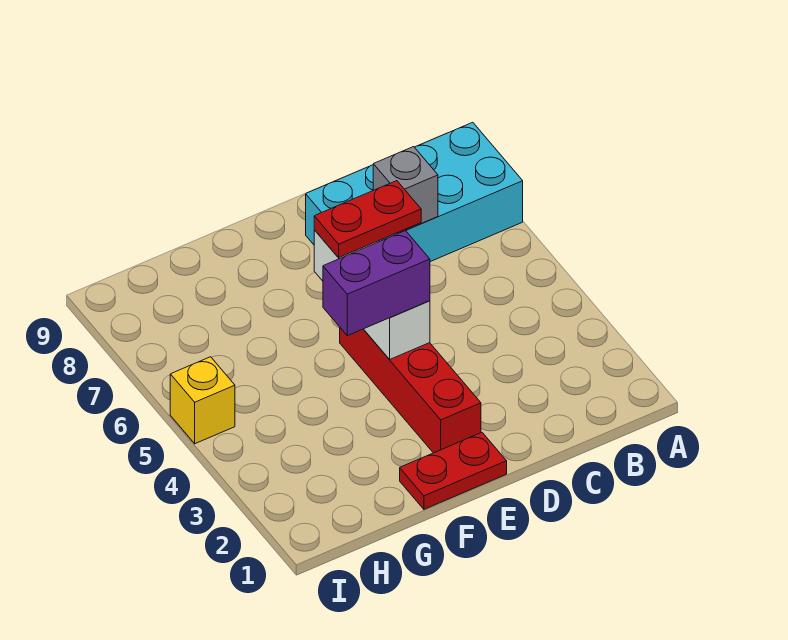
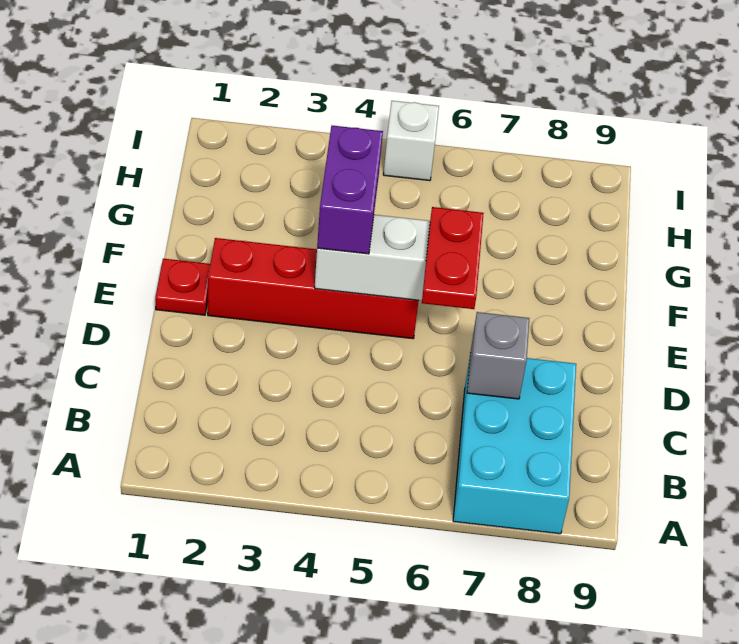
cyan brick A7:D8 level 1 -> cyan brick A7:C8 level 1
red plate E1:F1 level 1 -> red plate E1 level 1
yellow brick I5 level 1 -> white brick I5 level 1

